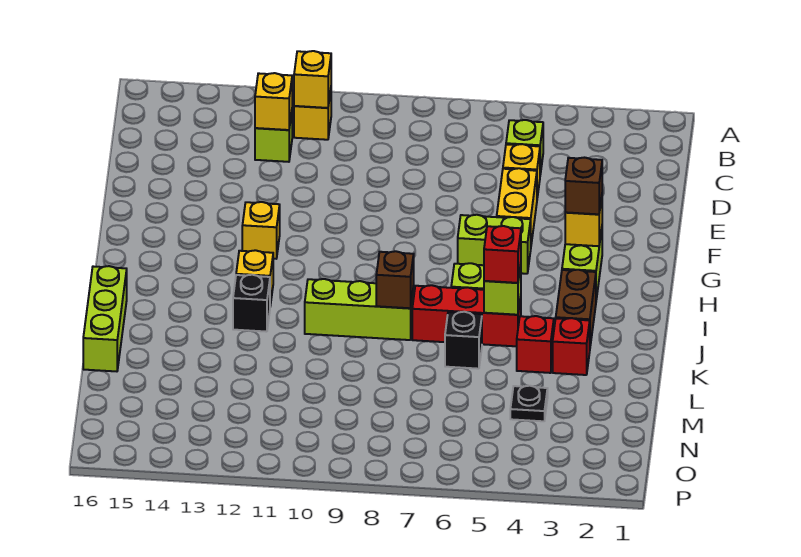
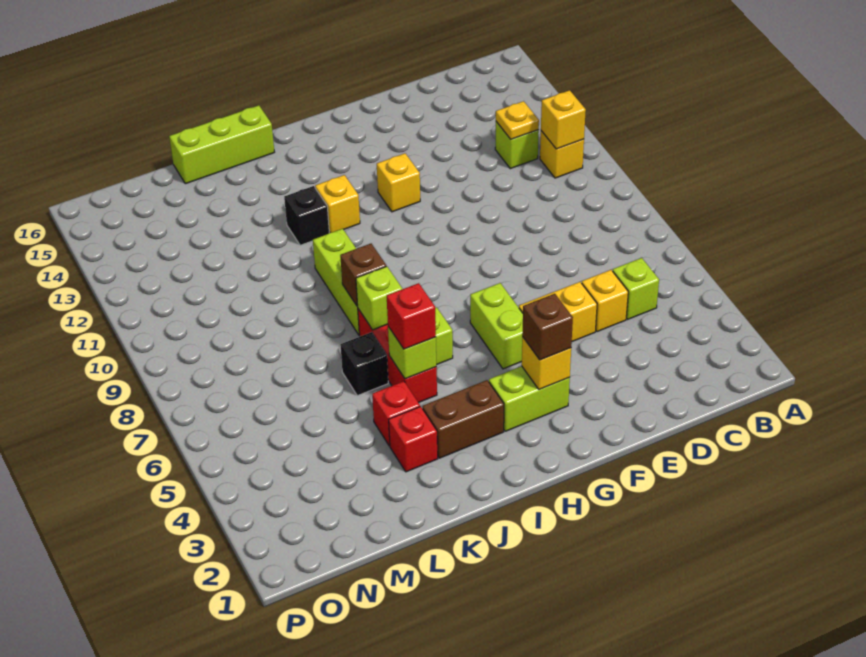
yellow brick C12 level 2 -> yellow plate C12 level 2
none -> lime brick J7 level 2
black plate M4 level 1 -> none

